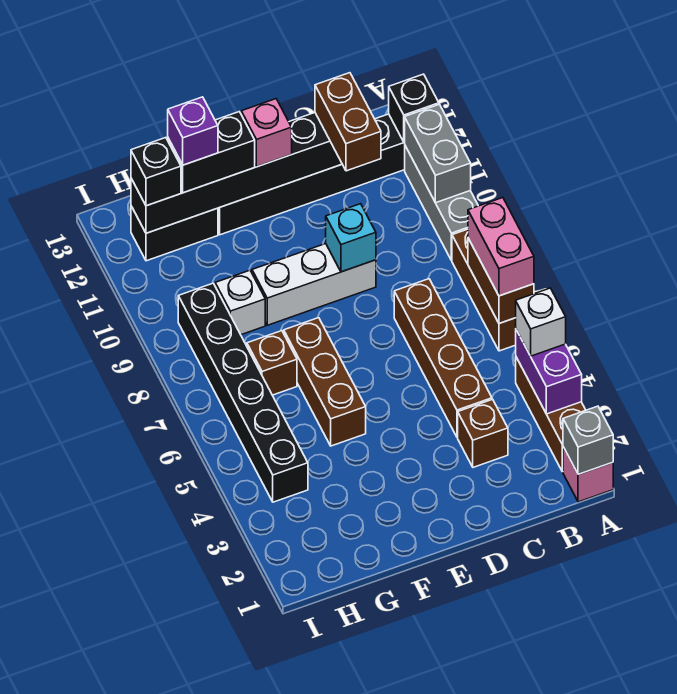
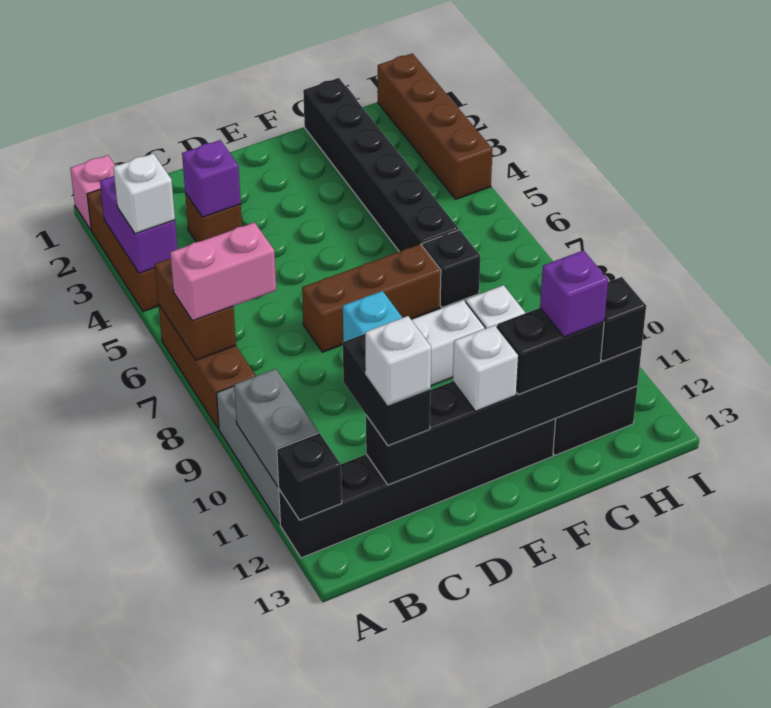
grey brick A1 level 2 -> none
pink brick A6:A7 level 3 -> pink brick A7:B7 level 3
none -> purple brick C3 level 2
brown brick C4:C7 level 1 -> brown brick I1:I4 level 1
brown brick C11:C12 level 3 -> black brick C11:C12 level 3
none -> white brick C12 level 4
pink brick E12 level 3 -> white brick E12 level 3
brown brick F5:F7 level 1 -> brown brick D7:F7 level 1
brown brick G7 level 1 -> black brick G7 level 1
black brick H4:H9 level 1 -> black brick G1:G6 level 1

